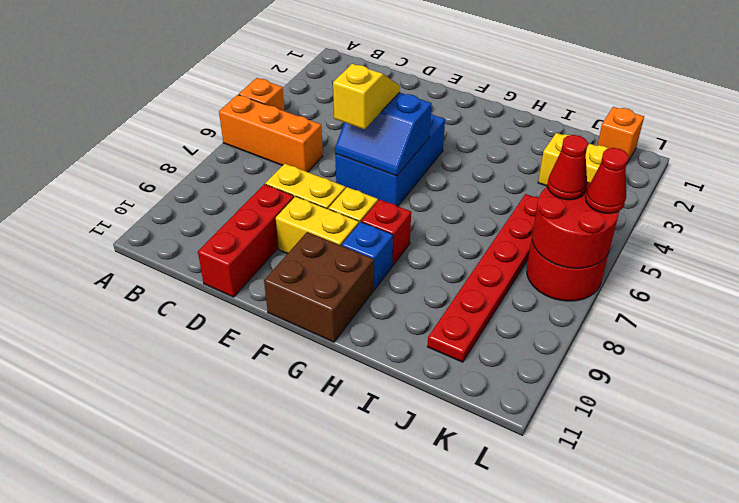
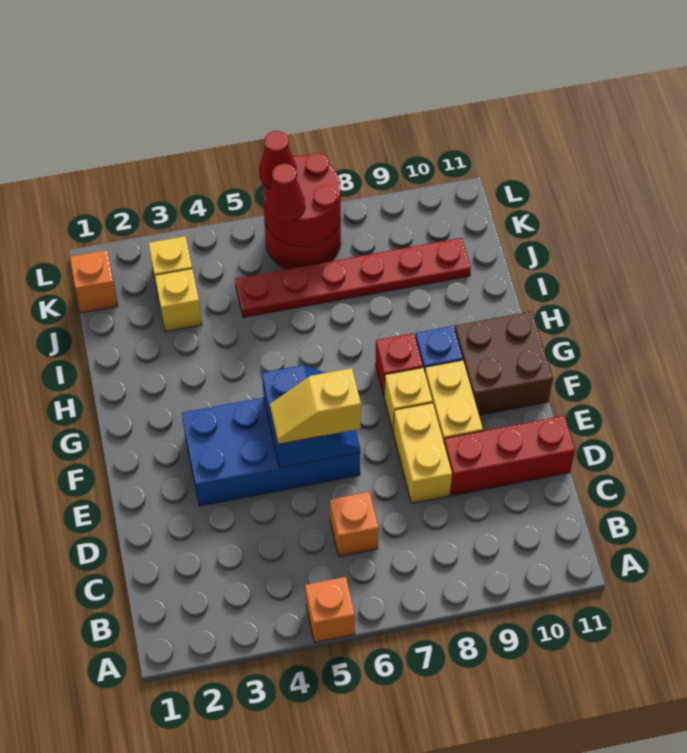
orange brick A6:C6 level 1 -> orange brick C6 level 1
blue brick E4:F6 level 1 -> blue brick E3:F6 level 1

